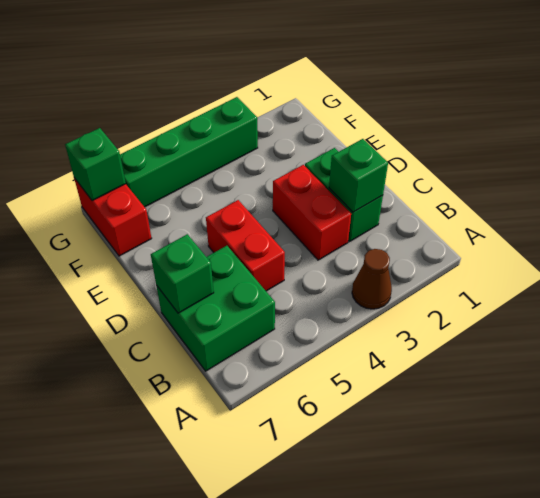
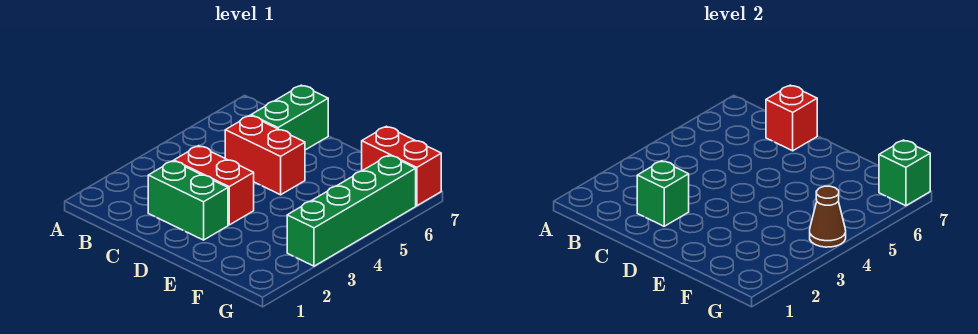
brown cone A3 level 1 -> brown cone G4 level 2
green brick B6:C7 level 1 -> green brick C6:C7 level 1
green brick C7 level 2 -> red brick C7 level 2

